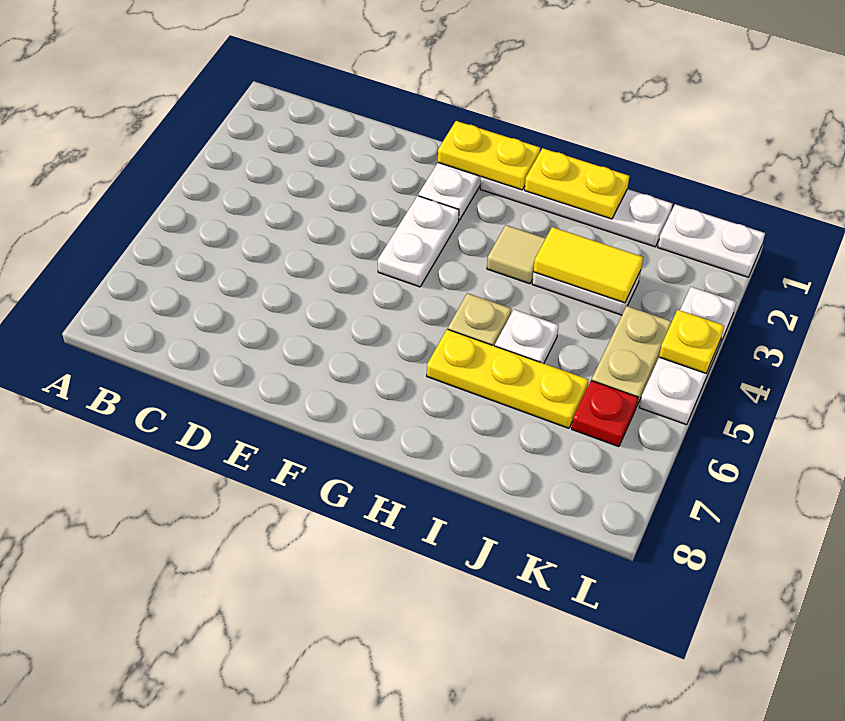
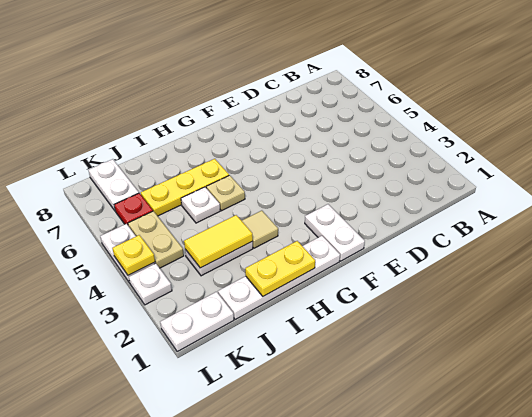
yellow plate F1:G1 level 2 -> none
white plate F3:F4 level 1 -> white plate K7:K8 level 1

